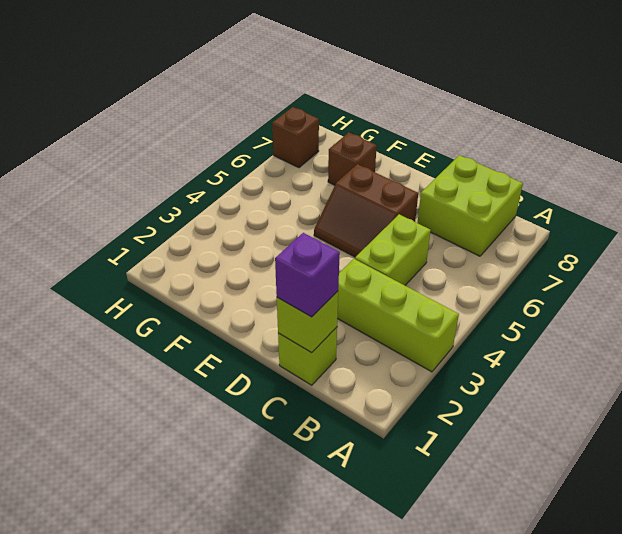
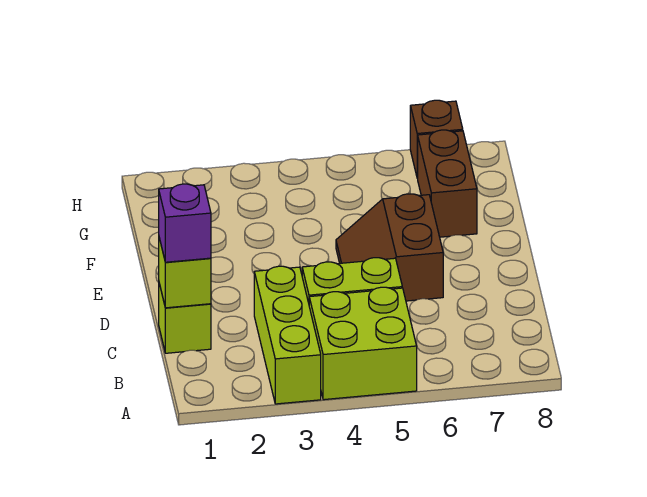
lime brick B7:C8 level 1 -> lime brick A4:B5 level 1
brown brick F7 level 1 -> brown brick F7:G7 level 1

